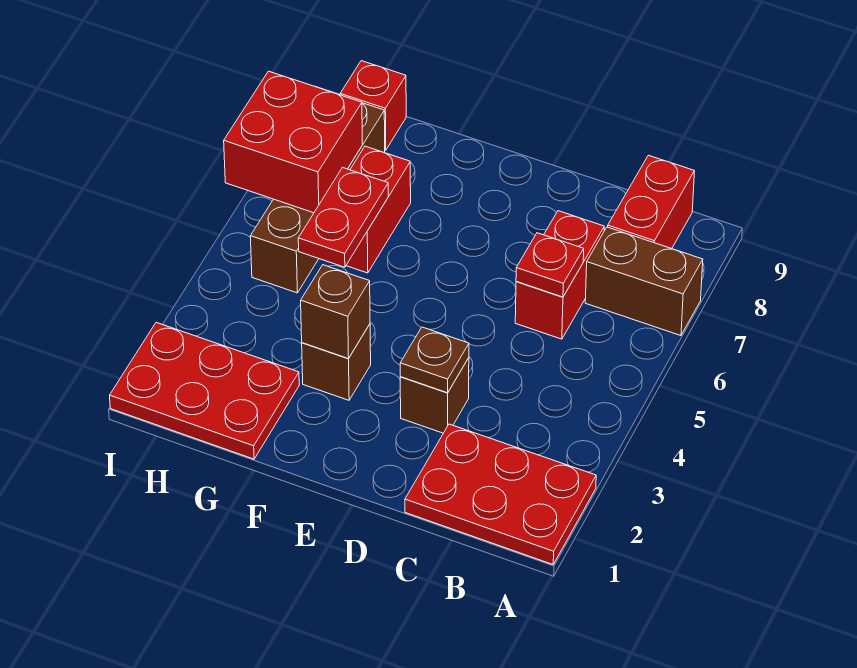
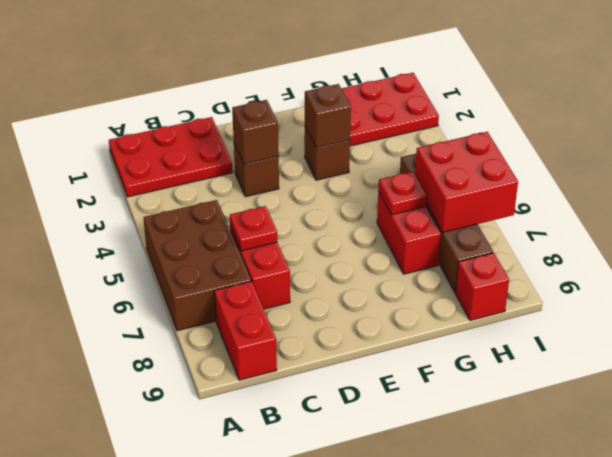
brown brick A7:B7 level 1 -> brown brick A5:B7 level 1
brown plate D3 level 2 -> brown brick D3 level 2
red plate G5:G6 level 2 -> red plate G6 level 2

